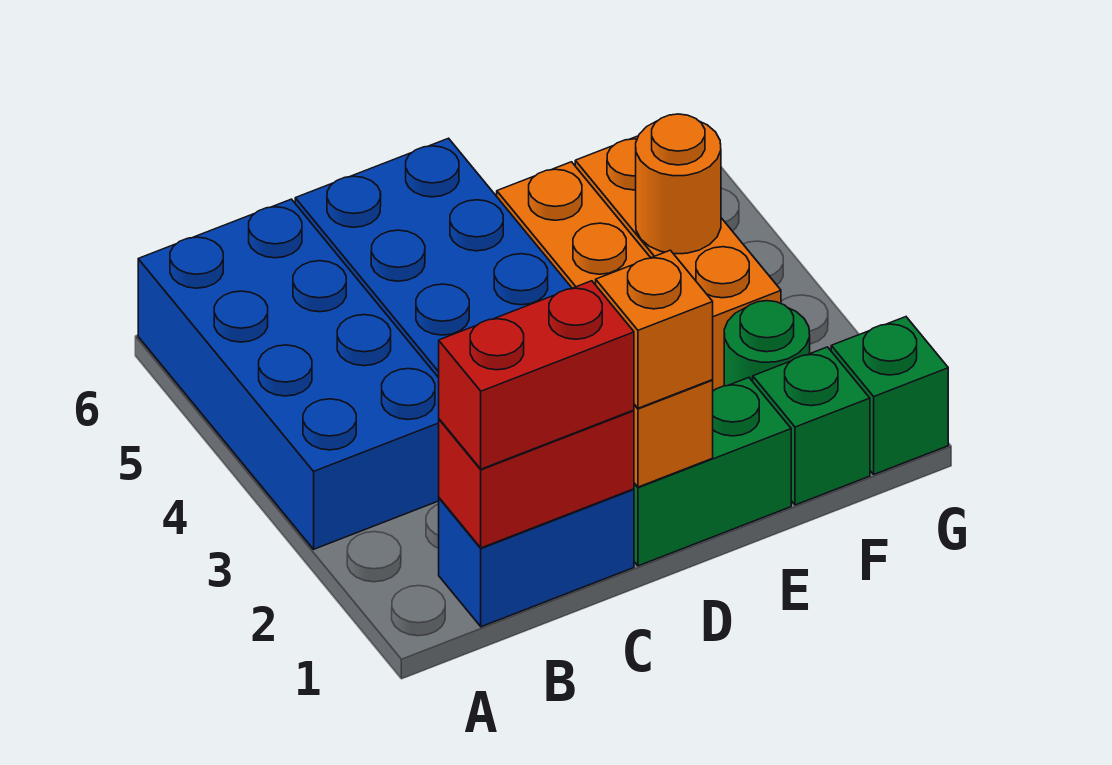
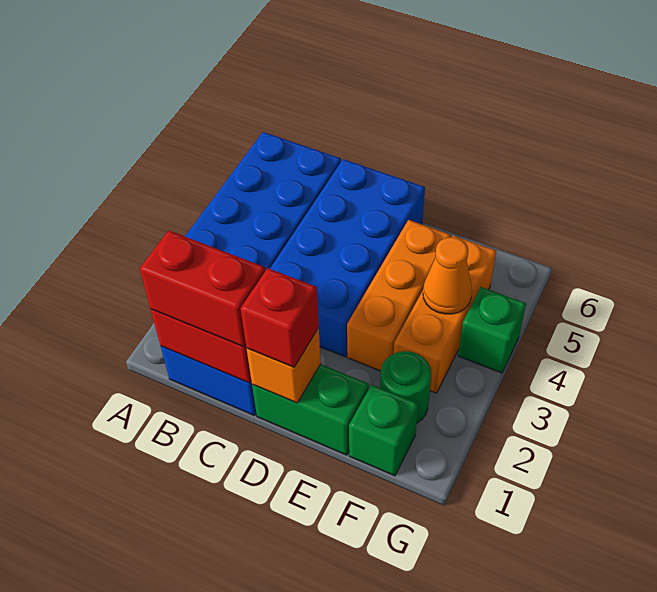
orange brick D1 level 3 -> red brick D1 level 3
orange round brick F4 level 2 -> orange cone F4 level 2
green brick G1 level 1 -> green brick G4 level 1

